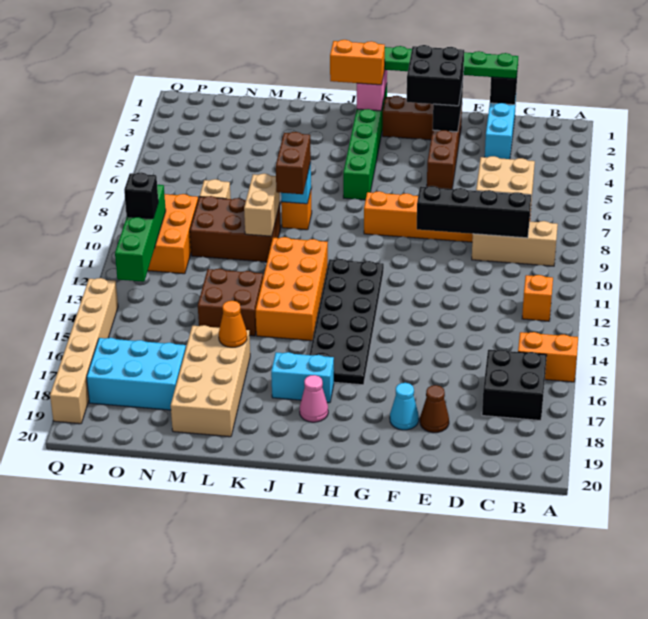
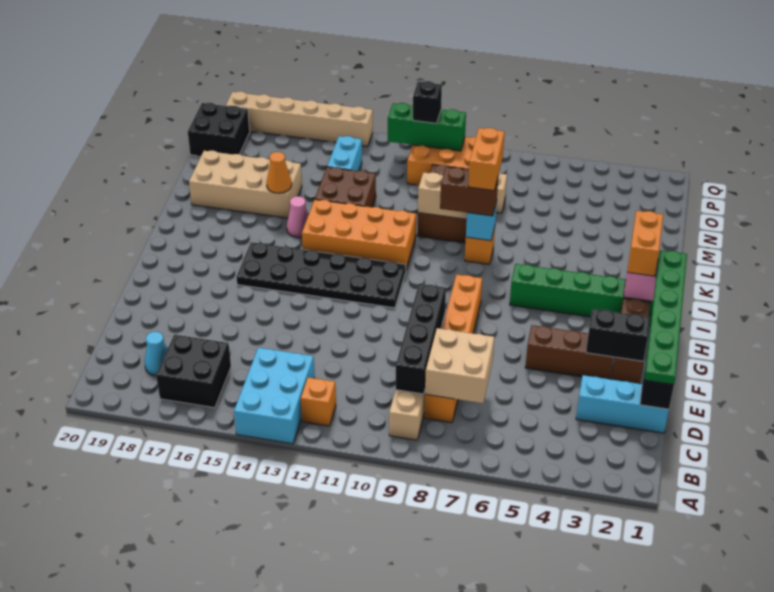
orange brick A15:B15 level 1 -> orange brick K8:L8 level 4
brown cone E18 level 1 -> none
black brick F2:G3 level 3 -> black brick O19:P20 level 1
cyan cone F18 level 1 -> cyan cone C18 level 1
cyan brick I17:J17 level 1 -> cyan brick N14:O14 level 1
pink cone I18 level 1 -> pink cone K15 level 1
cyan brick N17:P18 level 1 -> cyan brick A13:C14 level 1
green brick P10:P13 level 2 -> green brick P10:P12 level 2

